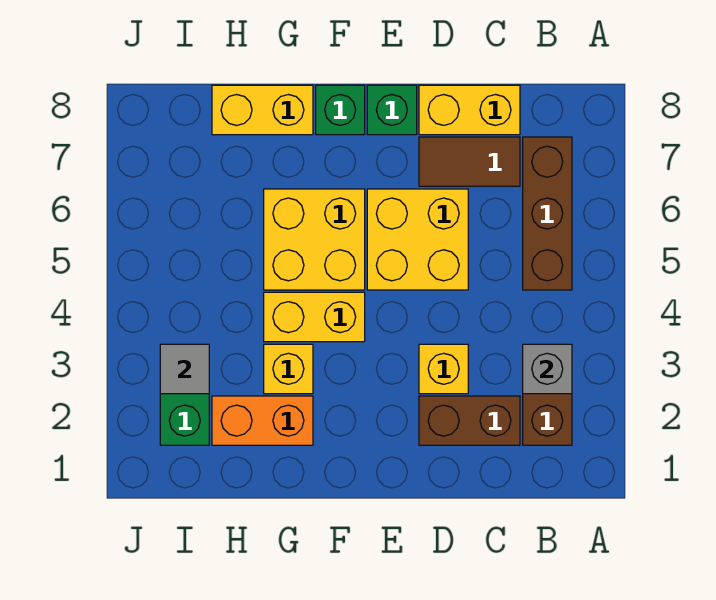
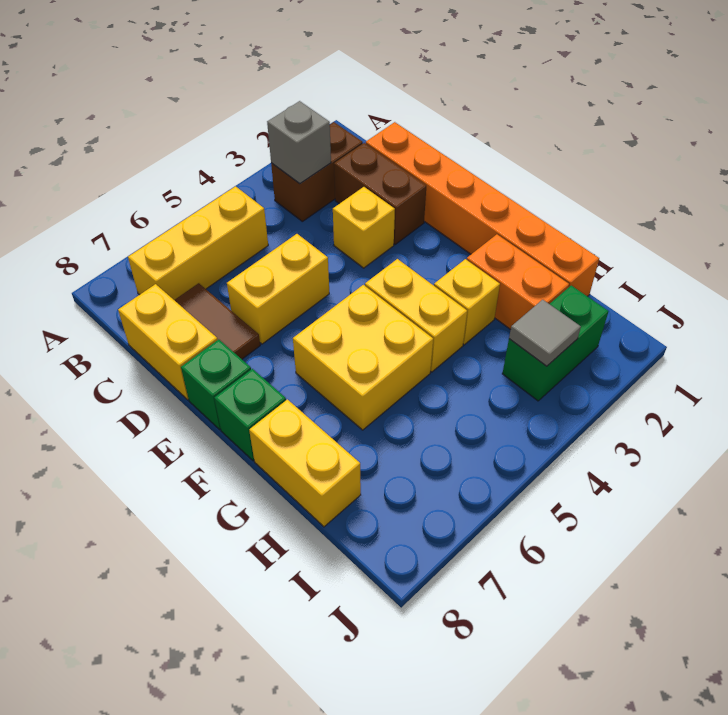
brown brick B5:B7 level 1 -> yellow brick B5:B7 level 1
none -> orange brick C1:H1 level 1
yellow brick D5:E6 level 1 -> yellow brick D5:D6 level 1

